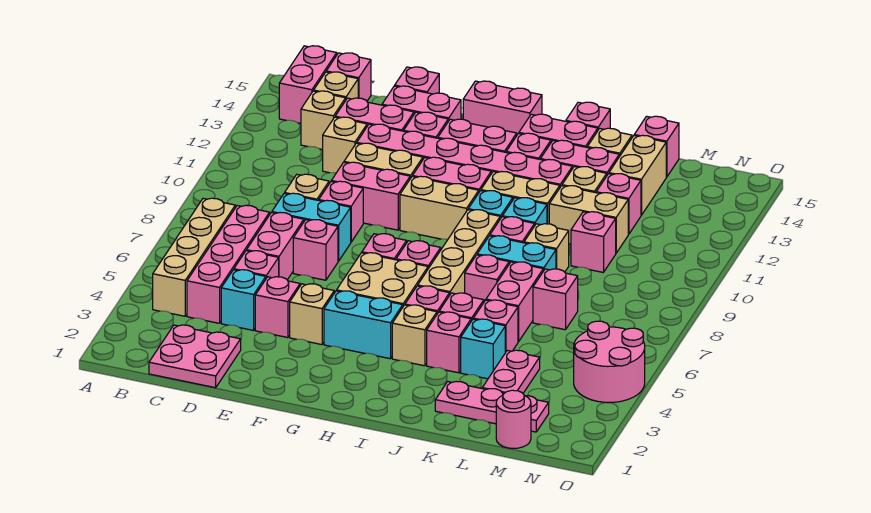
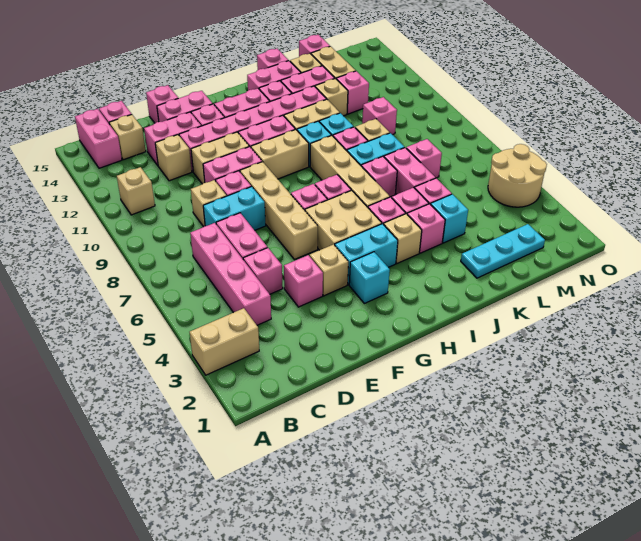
tan brick B4:B7 level 1 -> tan brick F6:F9 level 1
pink plate C1:D2 level 1 -> none
tan brick C13 level 1 -> tan brick B11 level 1
cyan brick D4 level 1 -> cyan brick G3 level 1
pink brick E7 level 1 -> none
pink brick G15:H15 level 1 -> none
pink plate K2:M2 level 1 -> cyan plate K2:M2 level 1
tan brick K11:L11 level 1 -> tan brick A3:B3 level 1
pink plate L3:L4 level 1 -> none
pink round brick M1 level 1 -> none
pink round brick N4:O5 level 1 -> tan round brick N4:O5 level 1

